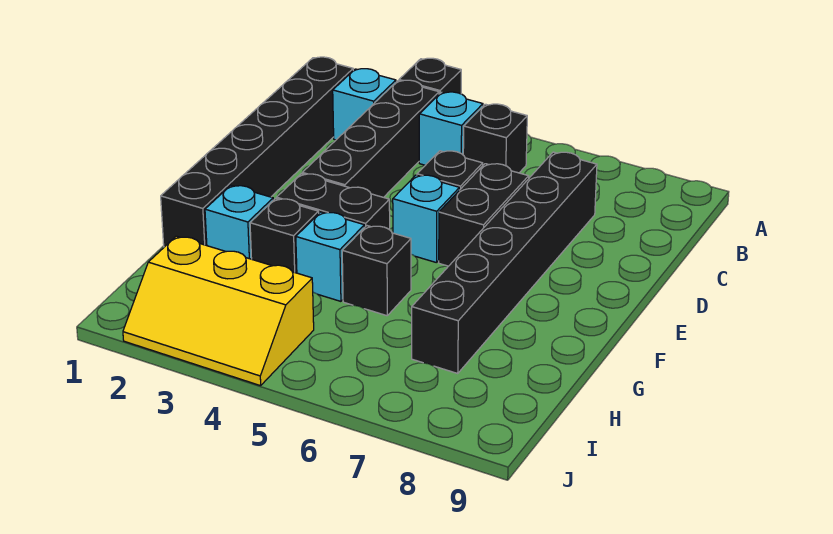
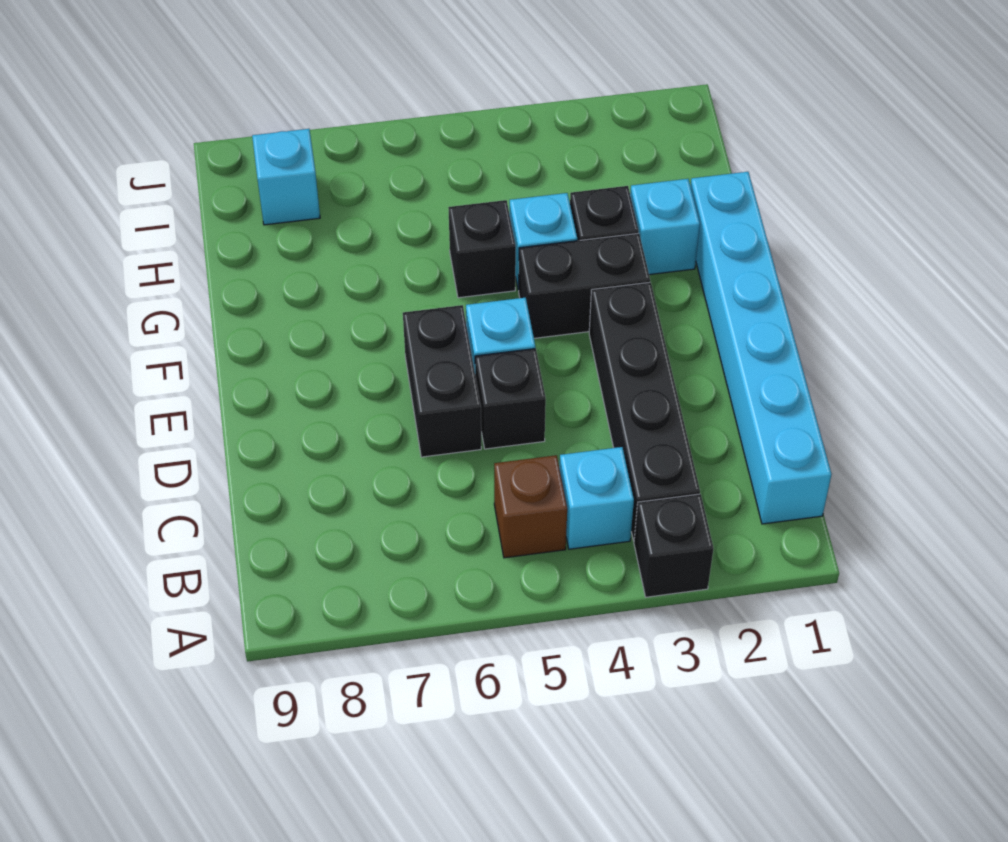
black brick B1:G1 level 1 -> cyan brick B1:G1 level 1
cyan brick B2 level 1 -> cyan brick I8 level 1
black brick B5 level 1 -> brown brick B5 level 1
black brick C7:H7 level 1 -> none
yellow slope I2:J4 level 1 top I -> none

